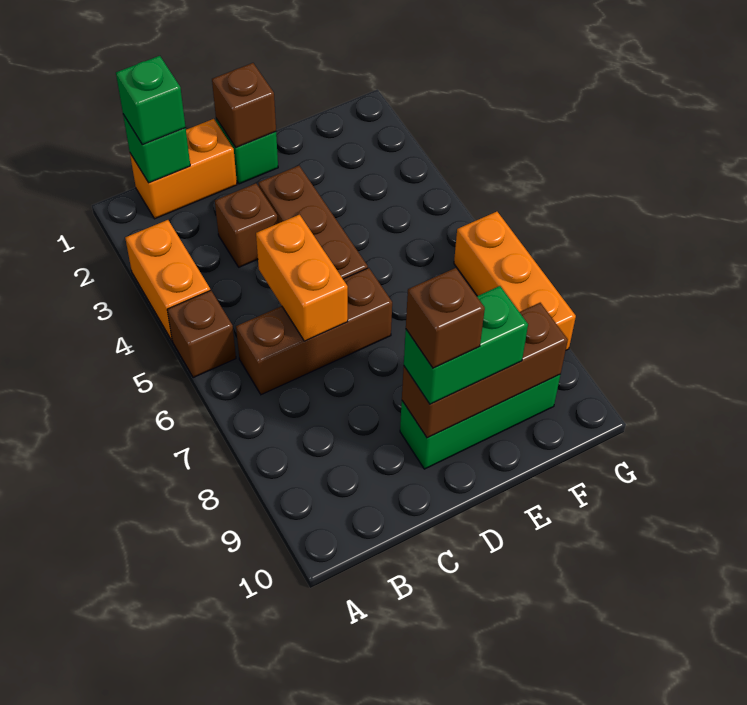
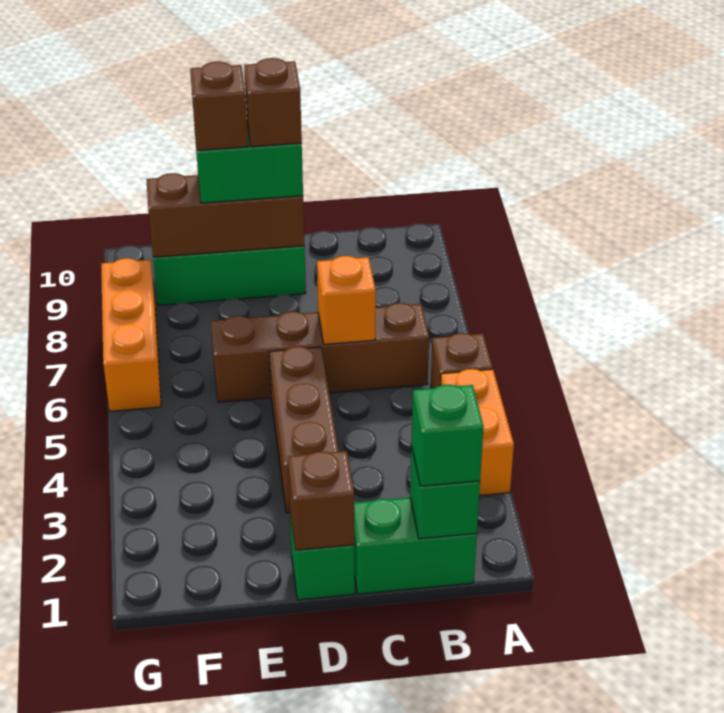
orange brick B1:C1 level 1 -> green brick B1:C1 level 1
brown brick B6:D6 level 1 -> brown brick B6:E6 level 1
brown brick C3 level 1 -> brown brick E9 level 4
orange brick C5:C6 level 2 -> orange brick C6 level 2

